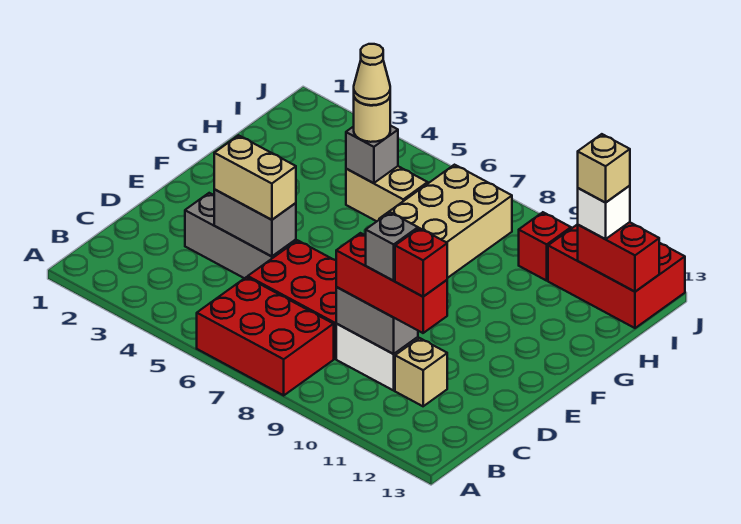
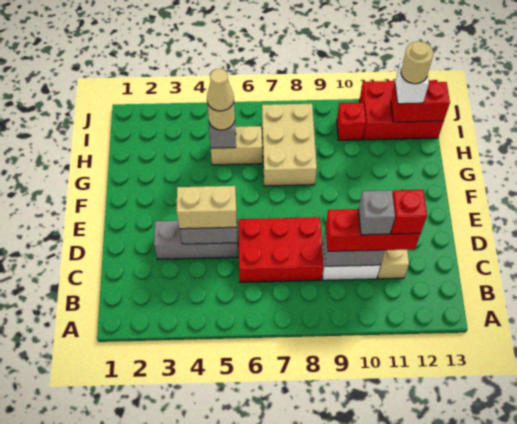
red brick A6:B8 level 1 -> none
tan brick I12 level 4 -> tan round brick I12 level 4

